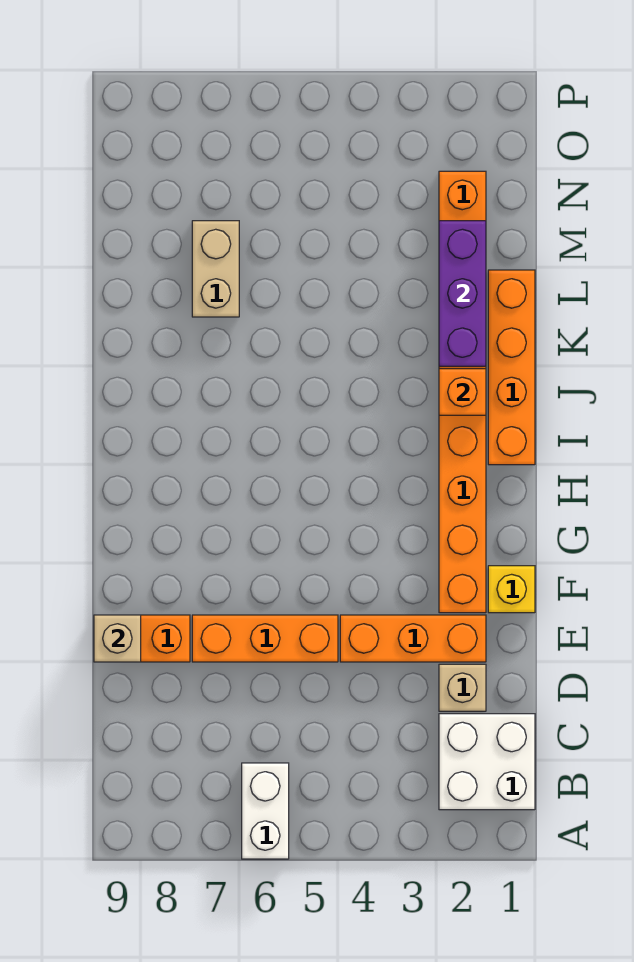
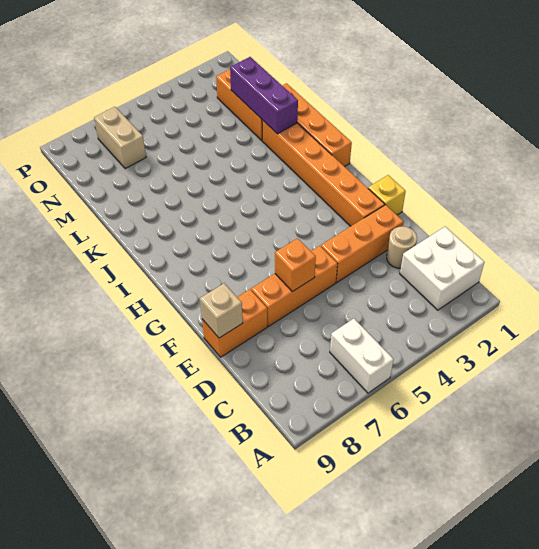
tan brick D2 level 1 -> tan round brick D2 level 1
orange brick J2 level 2 -> orange brick E6 level 2
tan brick L7:M7 level 1 -> tan brick N7:O7 level 1

